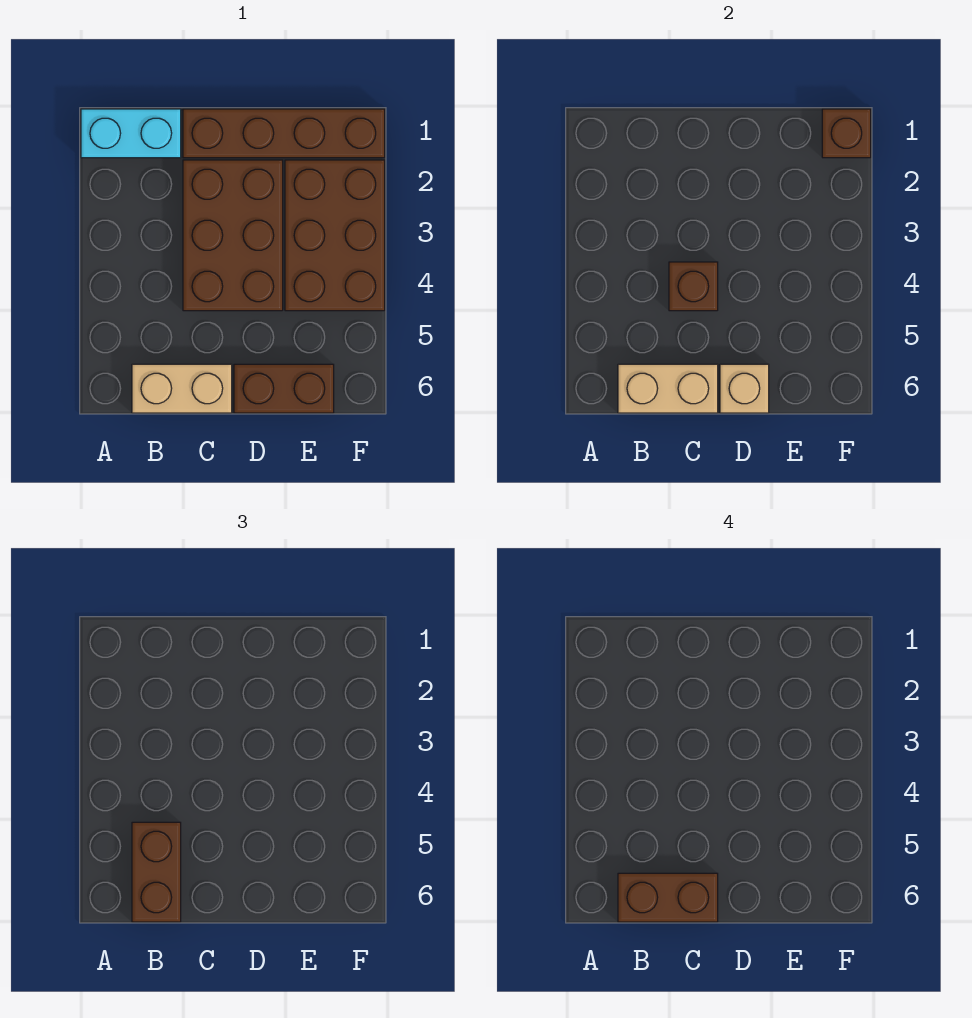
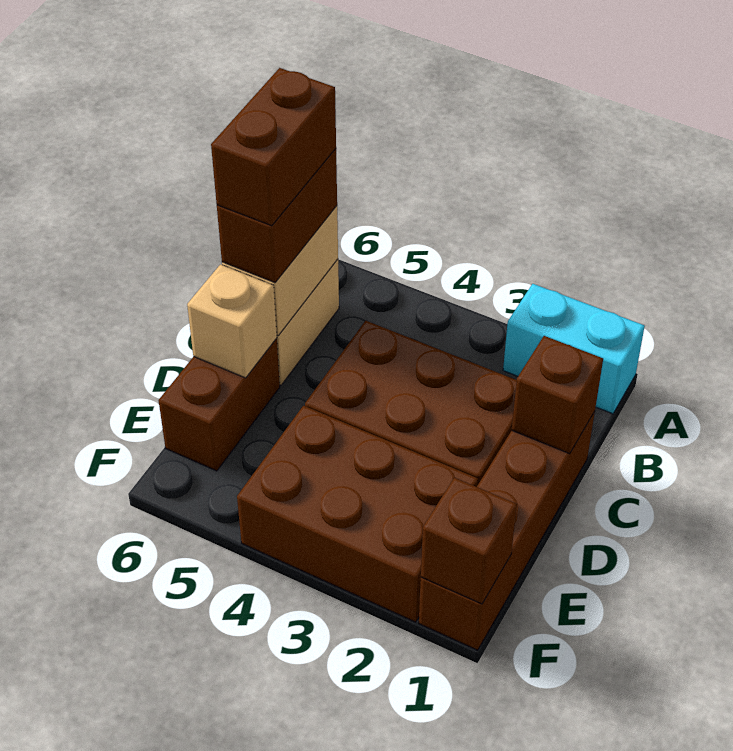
cyan brick A1:B1 level 1 -> cyan brick A1:A2 level 1
brown brick B5:B6 level 3 -> brown brick B6:C6 level 3
brown brick C4 level 2 -> brown brick C1 level 2

